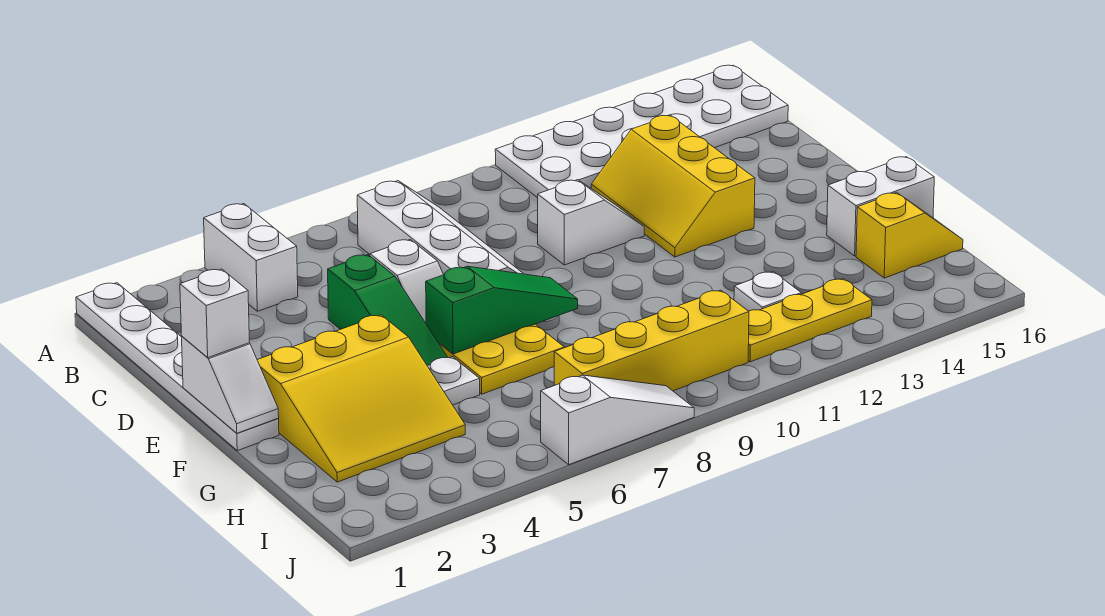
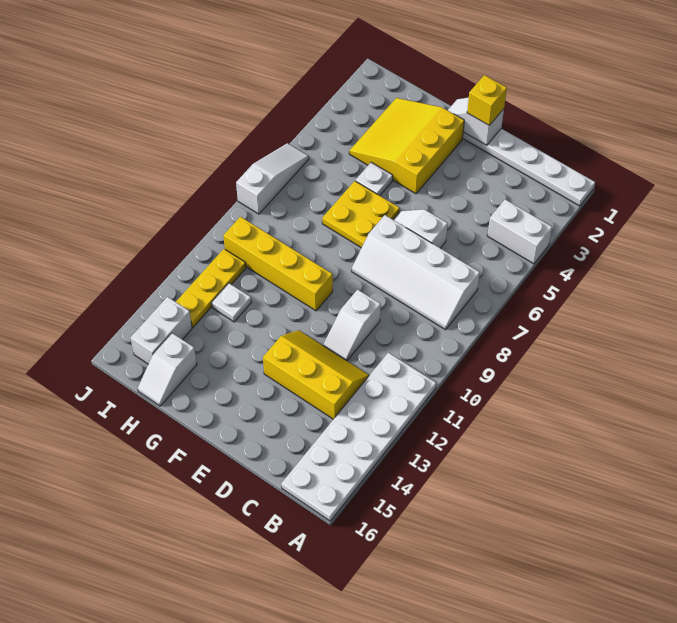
green slope D5:F5 level 1 top D -> none
white brick E1 level 3 -> yellow brick E1 level 3
green slope F6:F8 level 2 top 6 -> none
white brick G15:G16 level 1 -> white brick I14:I15 level 1
yellow slope H15:H16 level 1 top 15 -> white slope H15:H16 level 1 top 15
yellow brick I7:I10 level 1 -> yellow brick F10:I10 level 1
white slope J6:J8 level 1 top 6 -> white slope J6:J8 level 1 top 8

